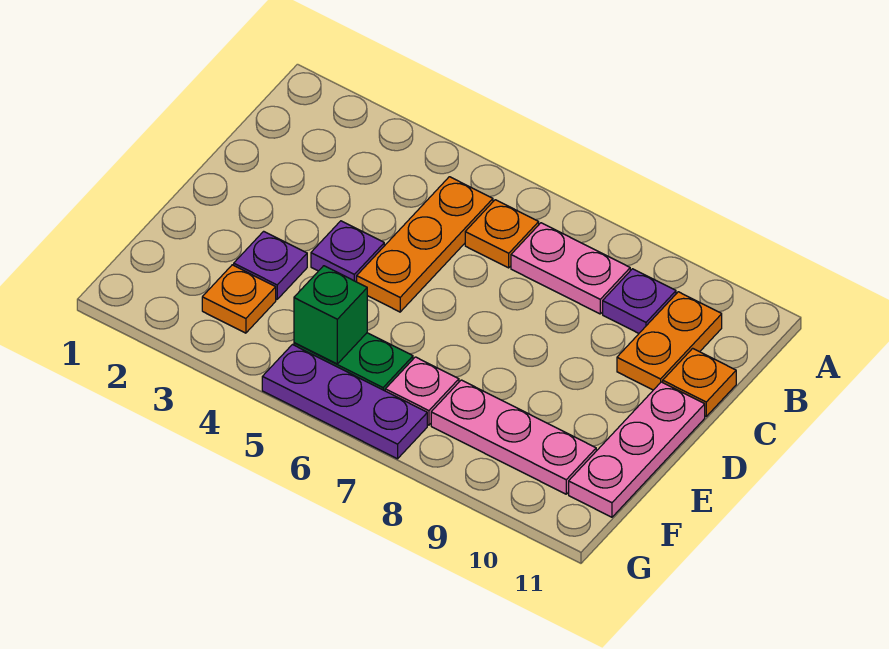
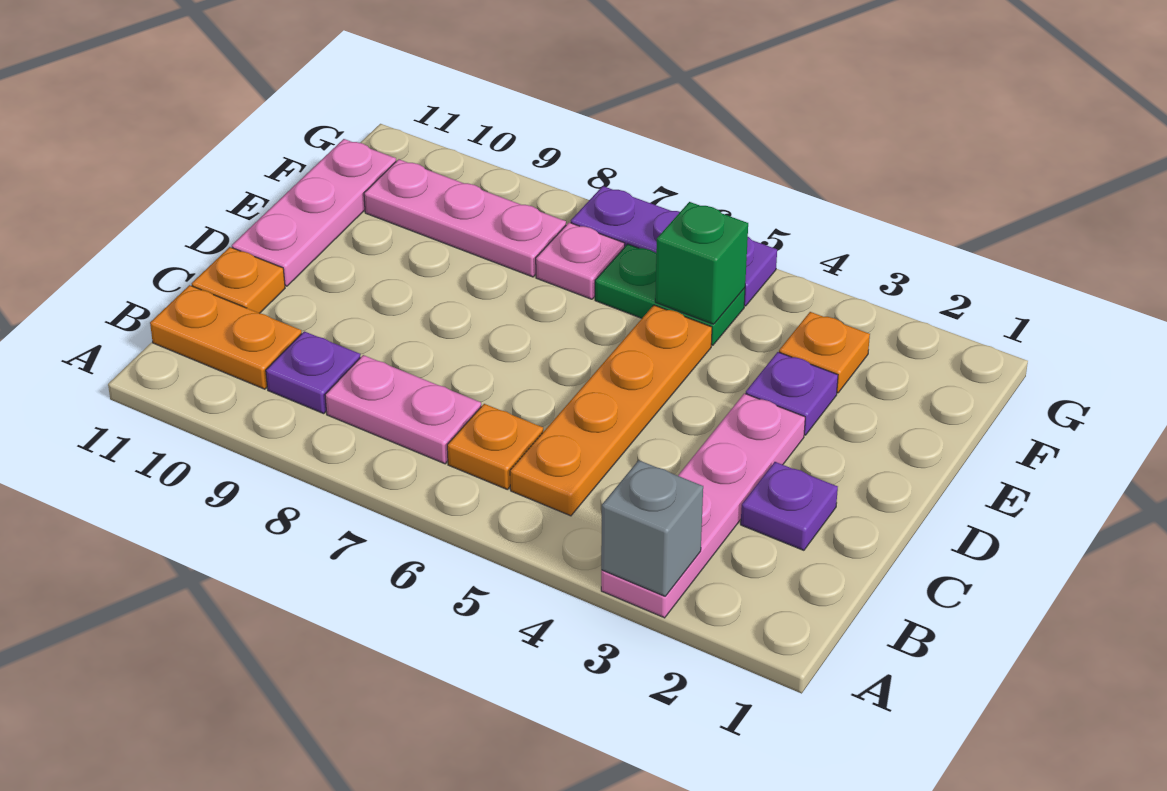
none -> pink plate A3:D3 level 1
none -> grey brick A3 level 2
orange plate B5:D5 level 1 -> orange plate B5:E5 level 1
orange plate B10:C10 level 1 -> orange plate B10:B11 level 1
purple plate D4 level 1 -> purple plate C2 level 1

